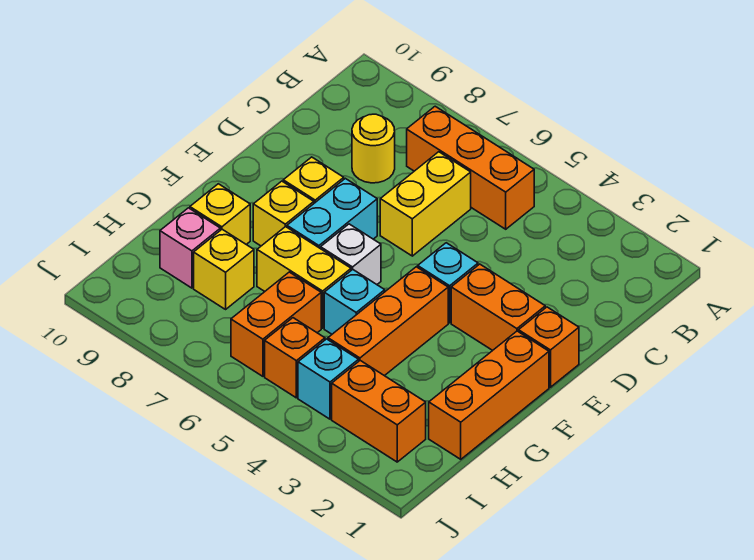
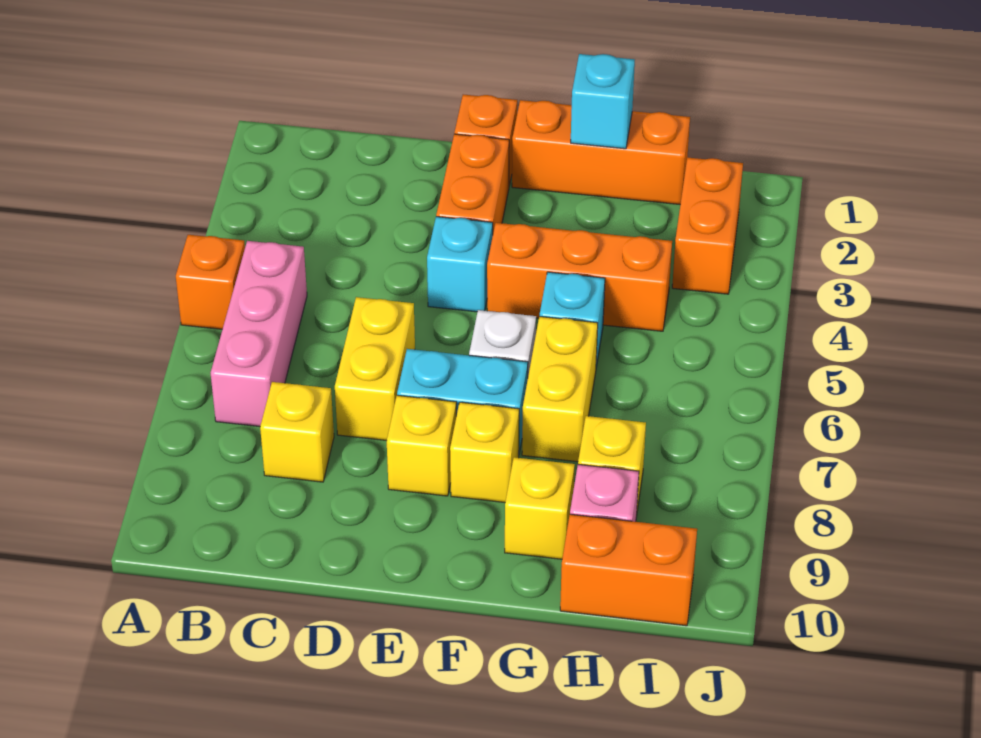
orange brick B5:B7 level 1 -> pink brick B5:B7 level 1
yellow brick C6:D6 level 1 -> yellow brick D6:D7 level 1
yellow round brick C8 level 1 -> yellow brick C8 level 1
orange brick H6:I6 level 1 -> orange brick H10:I10 level 1
cyan brick I4 level 1 -> cyan brick G1 level 2
orange brick I5 level 1 -> orange brick A5 level 1

